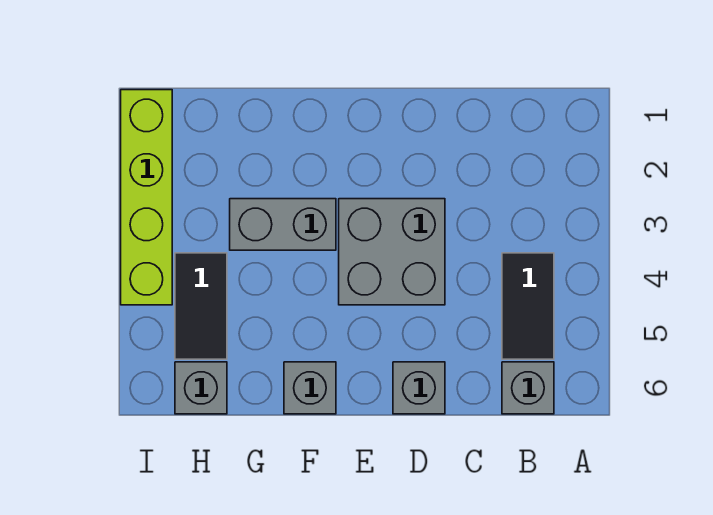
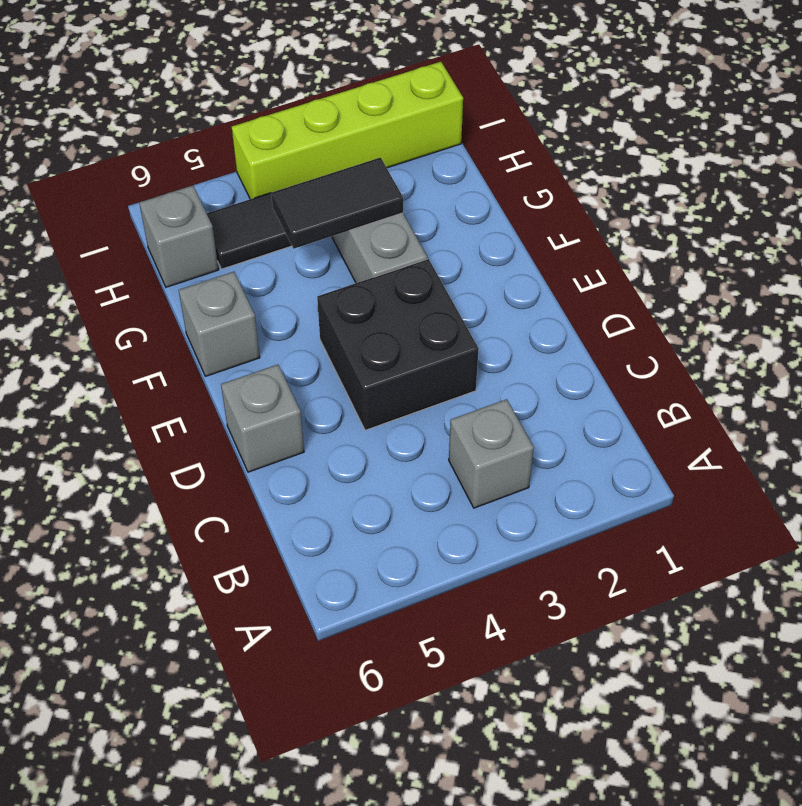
black tile B4:B5 level 1 -> black tile G3:G4 level 2
grey brick B6 level 1 -> grey brick B3 level 1
grey brick D3:E4 level 1 -> black brick D3:E4 level 1

